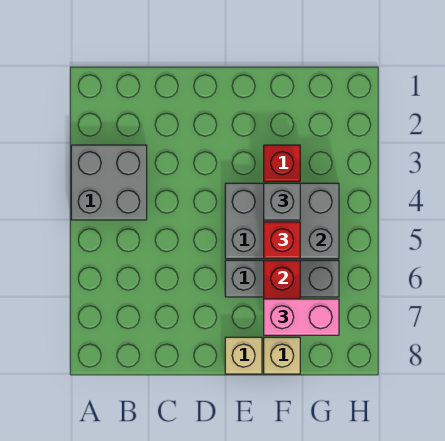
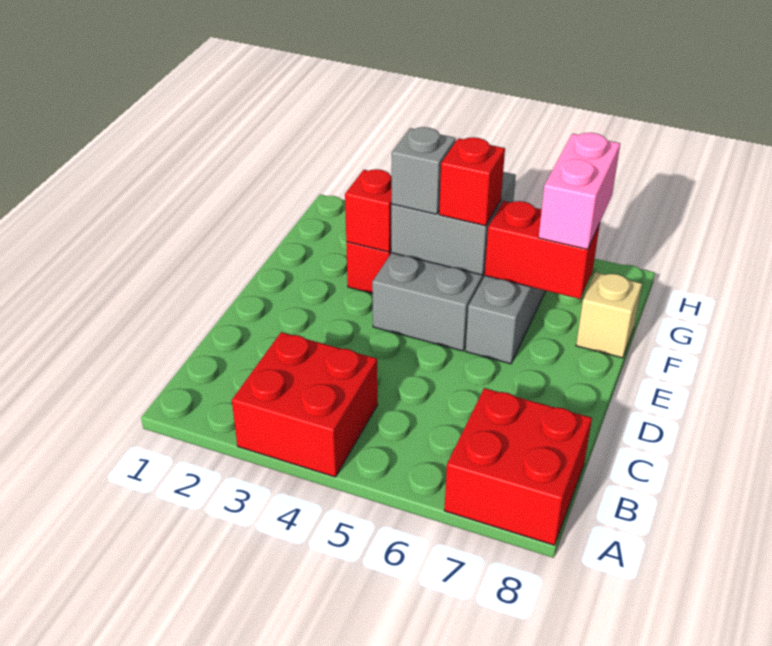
grey brick A3:B4 level 1 -> red brick A3:B4 level 1
none -> red brick A7:B8 level 1
tan brick E8 level 1 -> none
none -> red brick F3 level 2

